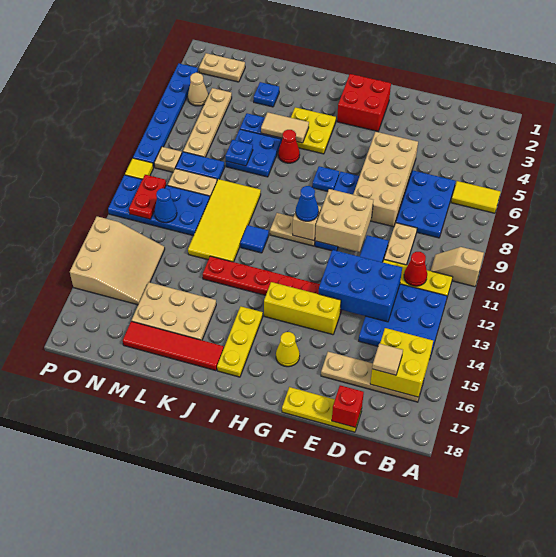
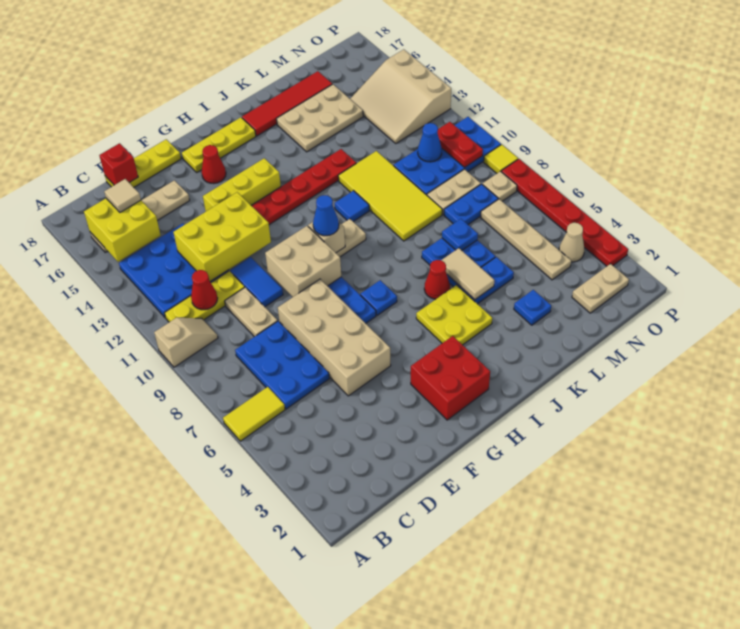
blue brick D12:F13 level 2 -> yellow brick D12:F13 level 2
yellow cone G16 level 1 -> red cone G16 level 1
yellow plate I15:I17 level 1 -> yellow plate G17:I17 level 1
tan tile J5:K5 level 2 -> tan tile K5:K6 level 2
blue plate P3:P8 level 1 -> red plate P3:P8 level 1

